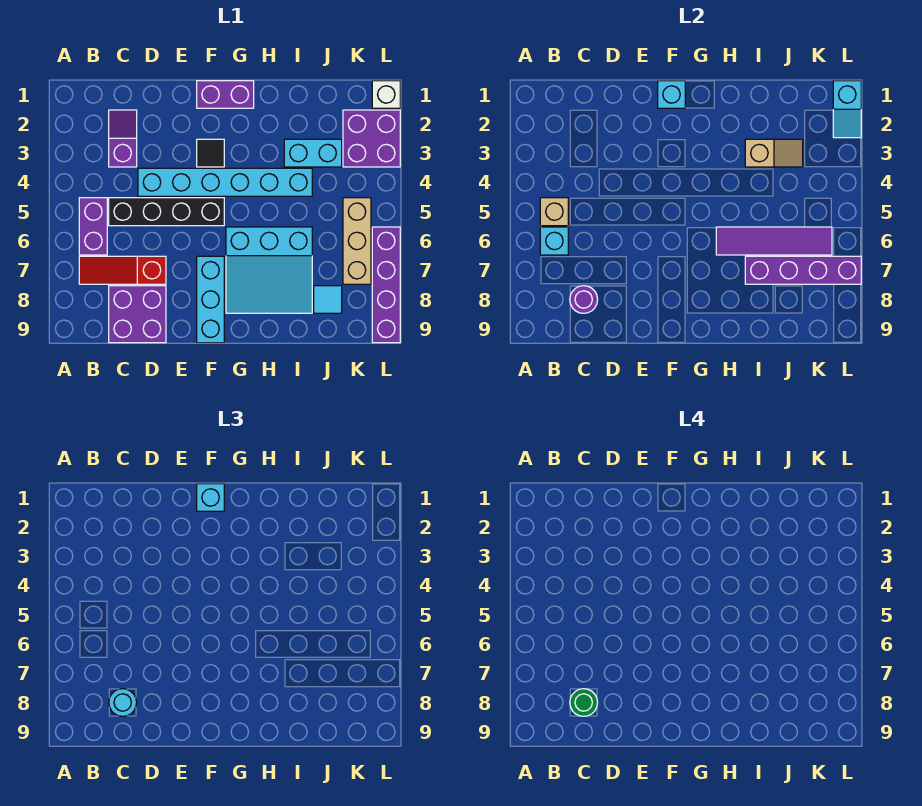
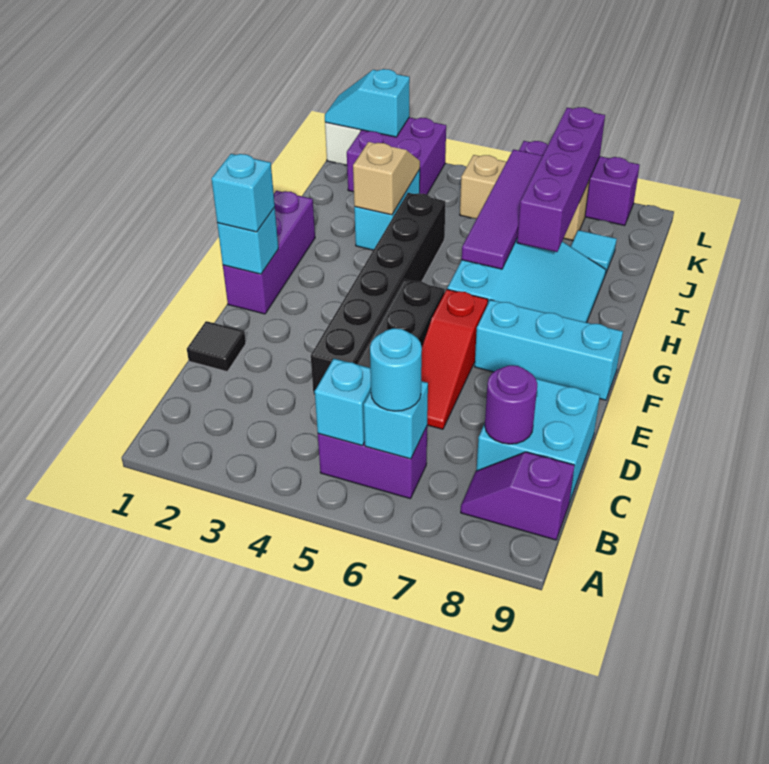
tan brick B5 level 2 -> cyan brick B5 level 2
red slope B7:D7 level 1 top D -> red slope D6:F6 level 1 top F
purple slope C2:C3 level 1 top 3 -> purple slope B8:B9 level 1 top 9
purple brick C8:D9 level 1 -> cyan brick C8:D9 level 1
cyan round brick C8 level 3 -> cyan round brick B6 level 3
green round brick C8 level 4 -> none
cyan brick D4:I4 level 1 -> black brick D4:I4 level 1
purple brick F1:G1 level 1 -> purple brick F1:H1 level 1
black tile F3 level 1 -> black tile D1 level 1
cyan slope L1:L2 level 2 top 1 -> cyan slope L1:L2 level 2 top 2
purple brick L6:L9 level 1 -> purple brick L6:L8 level 1

